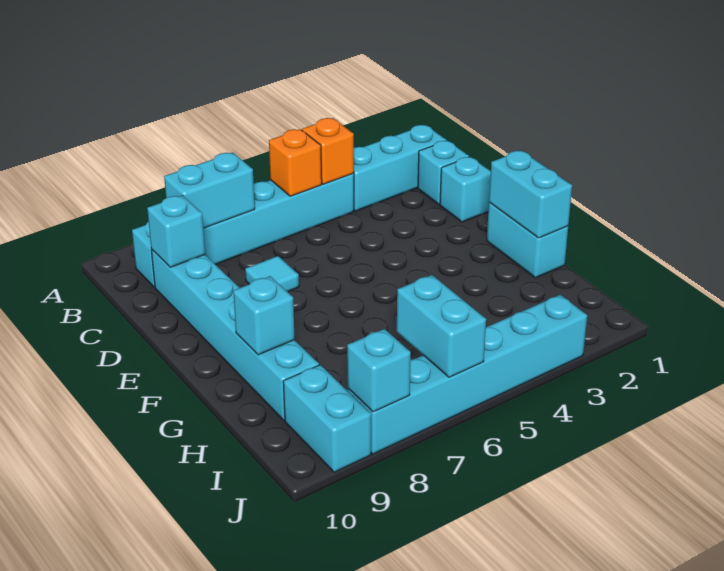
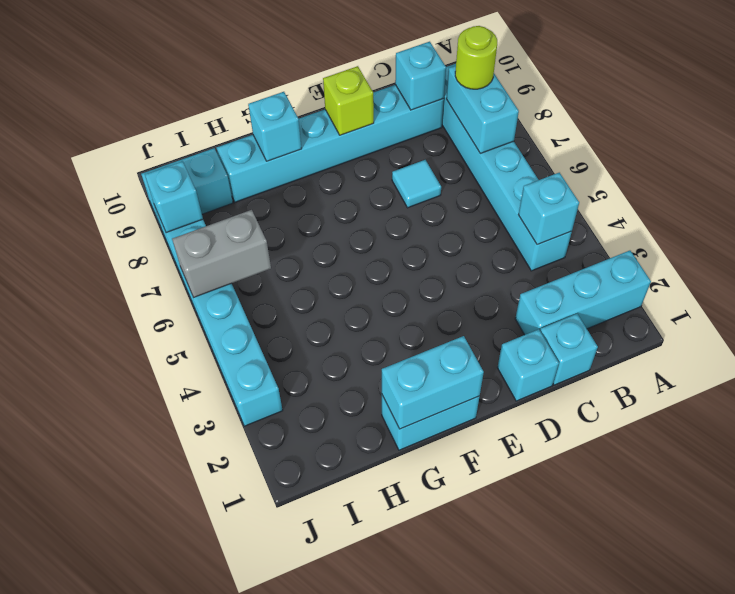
cyan brick B1:B3 level 1 -> cyan brick A2:C2 level 1
orange brick B4 level 2 -> cyan brick B4 level 2
orange brick B5 level 2 -> none
none -> lime round brick B8 level 3
none -> lime brick E9 level 2
cyan brick I6:J6 level 2 -> grey brick I6:J6 level 2

